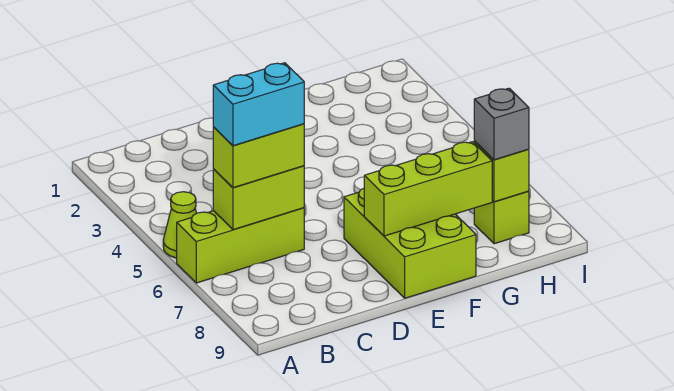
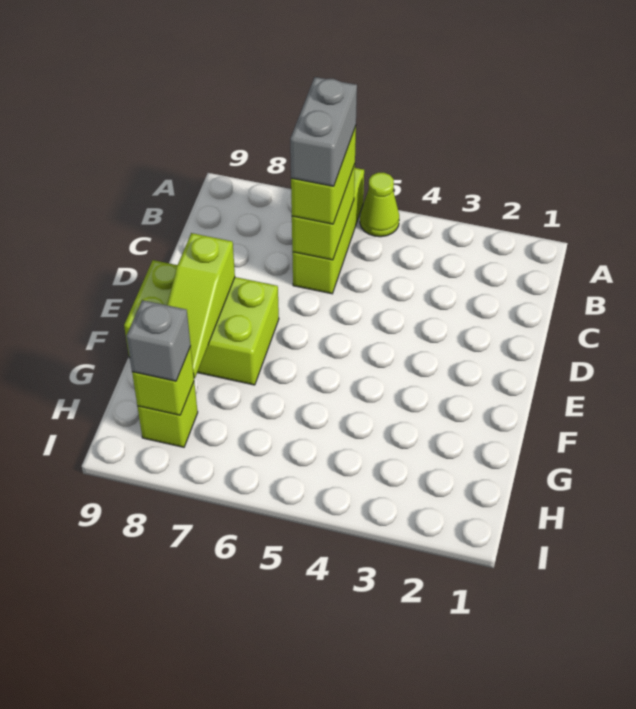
cyan brick B6:C6 level 4 -> grey brick B6:C6 level 4
lime brick E8:G8 level 2 -> lime slope E8:G8 level 2 top E

